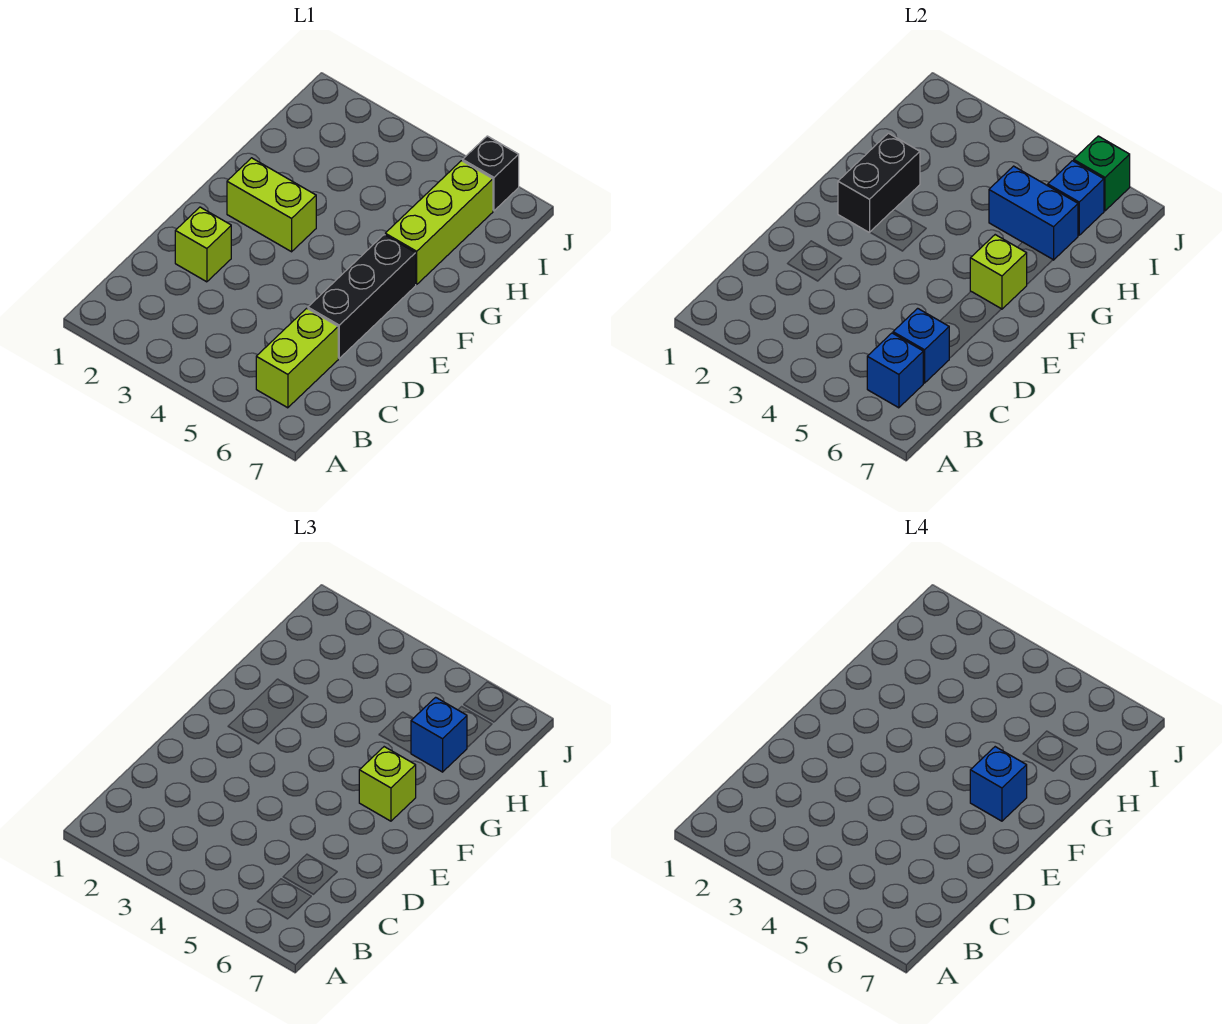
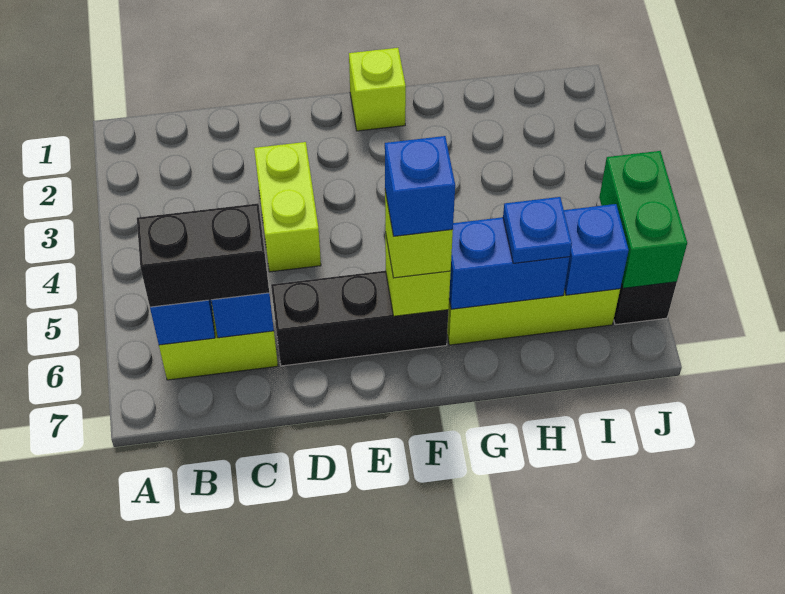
lime brick D2 level 1 -> lime brick F1 level 1
lime brick F2:F3 level 1 -> lime brick D3:D4 level 1
black brick F2:G2 level 2 -> black brick B6:C6 level 3
blue brick H5:H6 level 2 -> blue brick G6:H6 level 2
blue brick H6 level 3 -> blue plate H6 level 3
green brick J6 level 2 -> green brick J5:J6 level 2

